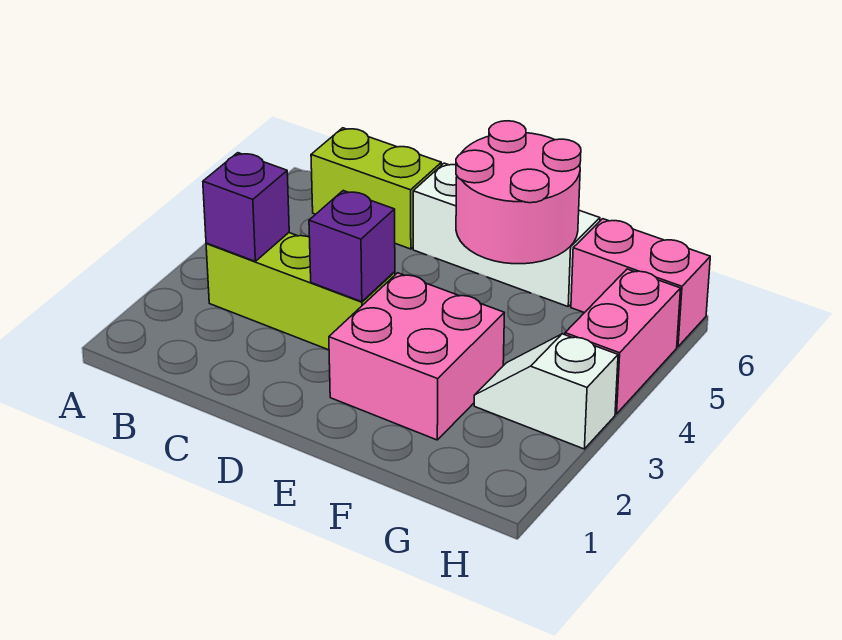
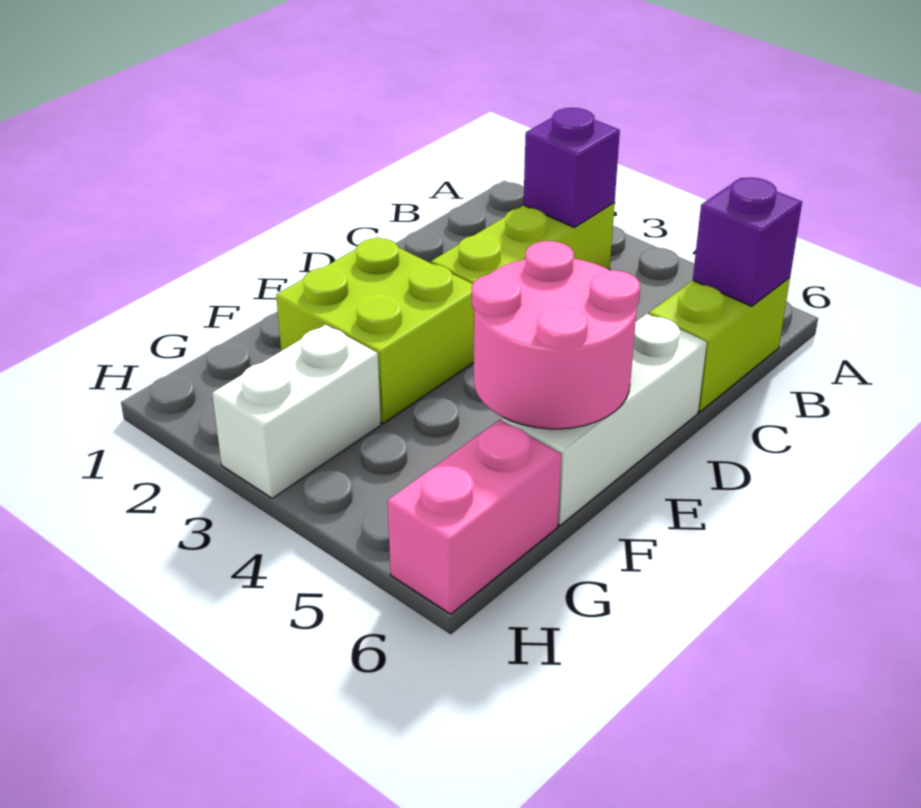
purple brick D3 level 2 -> purple brick B6 level 2
pink brick E2:F3 level 1 -> lime brick E2:F3 level 1
white slope G3:H3 level 1 top H -> white brick G3:H3 level 1
pink brick H4:H5 level 1 -> none

